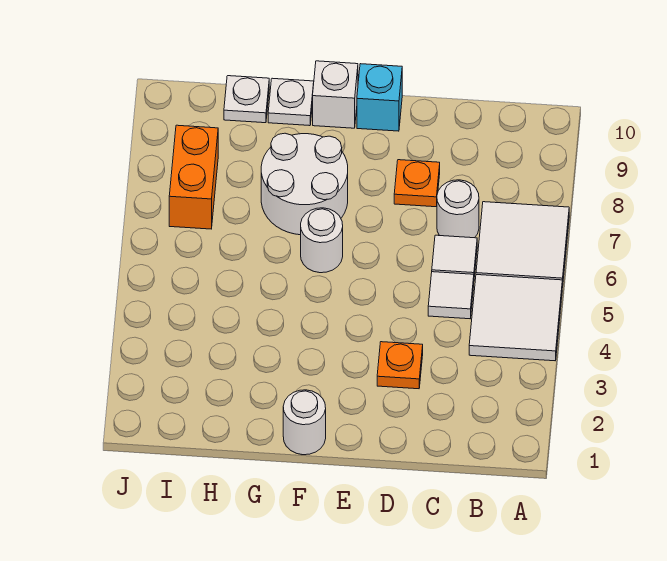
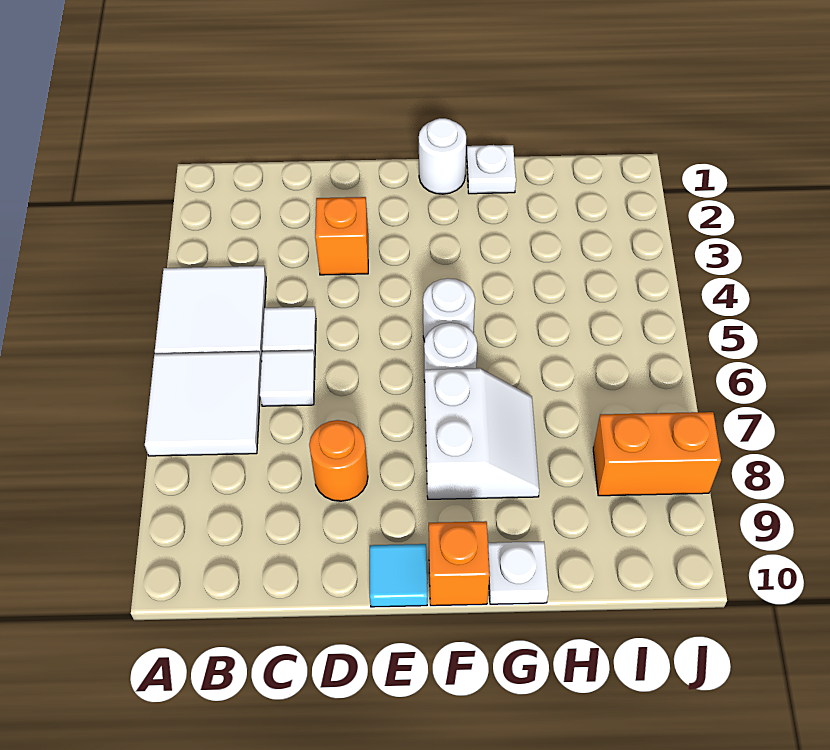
white round brick C7 level 1 -> white round brick F5 level 1
orange plate D3 level 1 -> orange brick D3 level 1
orange plate D8 level 1 -> orange round brick D8 level 1
cyan brick E10 level 1 -> cyan tile E10 level 1
white round brick F7:G8 level 1 -> white slope F7:G8 level 1 top F
white brick F10 level 1 -> orange brick F10 level 1
white plate H10 level 1 -> white plate G1 level 1
orange brick I7:I8 level 1 -> orange brick I8:J8 level 1

